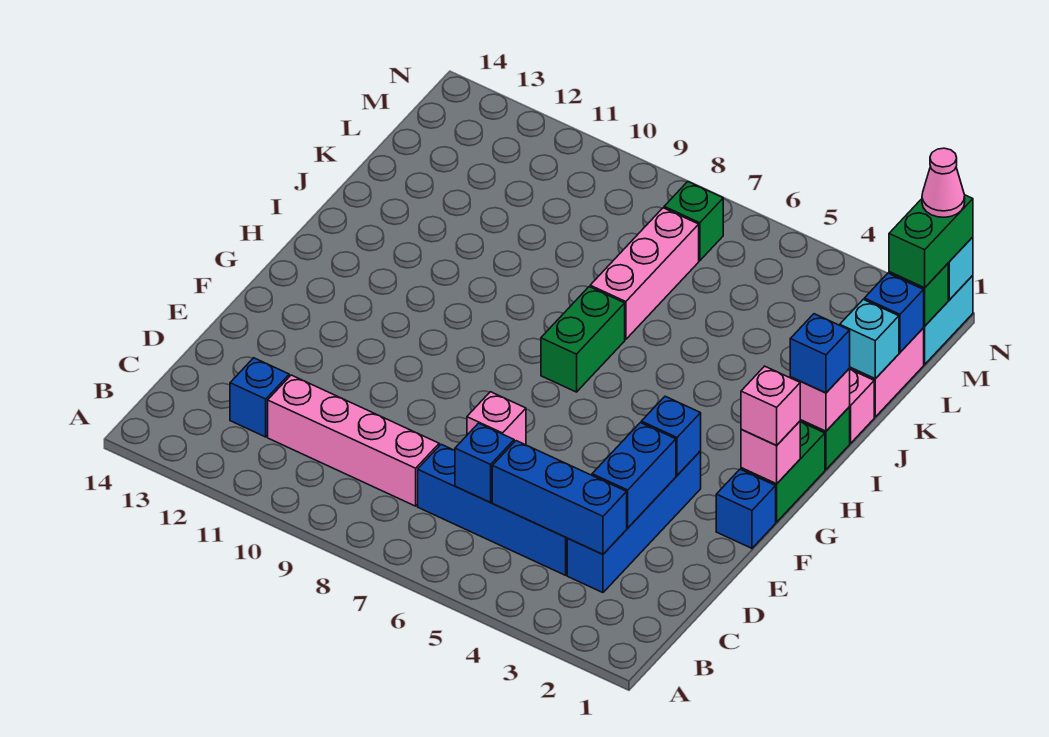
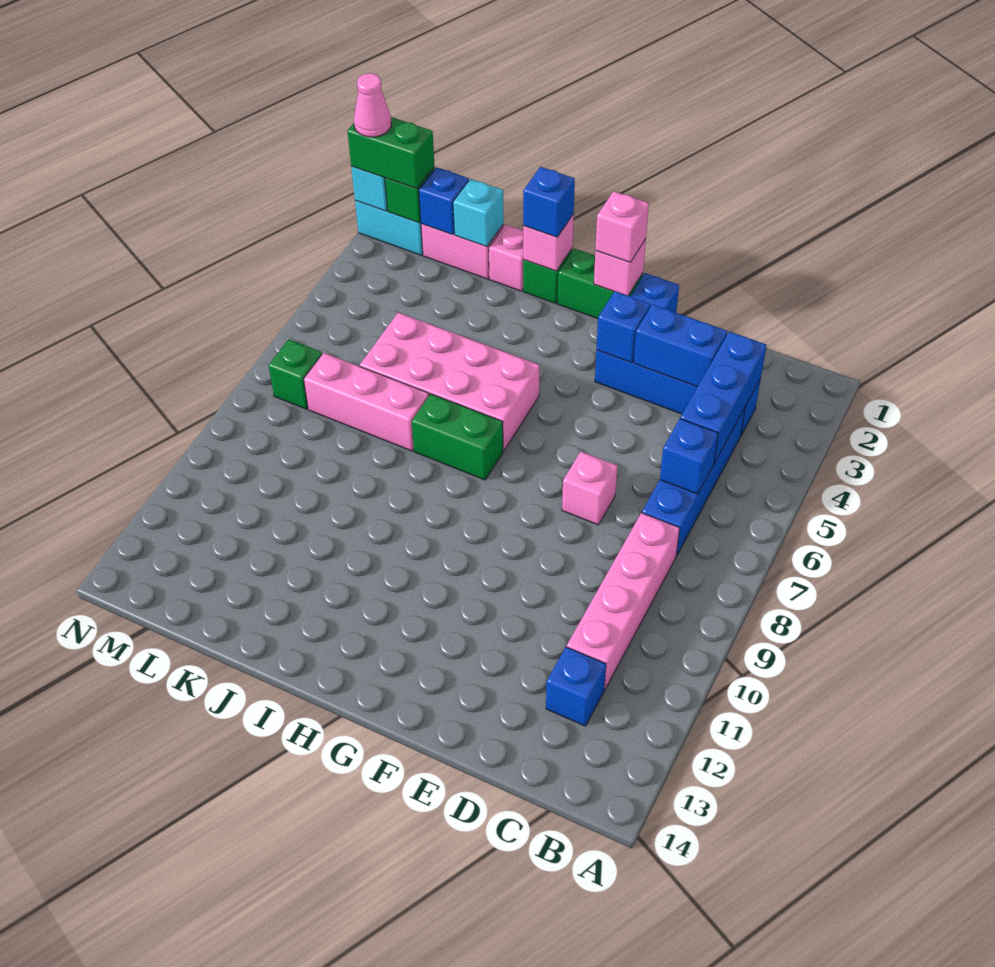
none -> pink brick H5:K6 level 1

